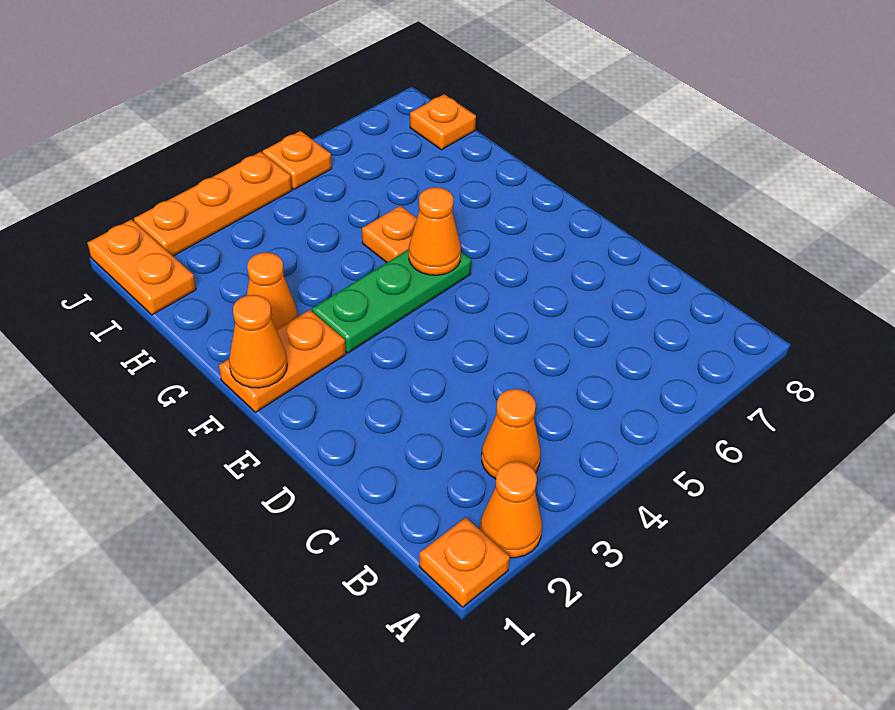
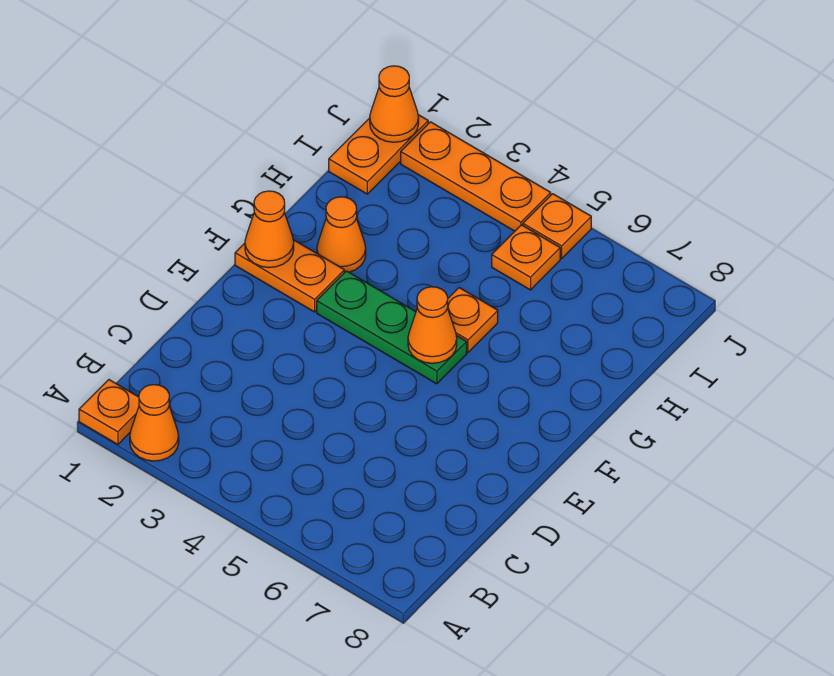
orange cone B3 level 1 -> orange cone J1 level 2
orange plate I8 level 1 -> orange plate I5 level 1

